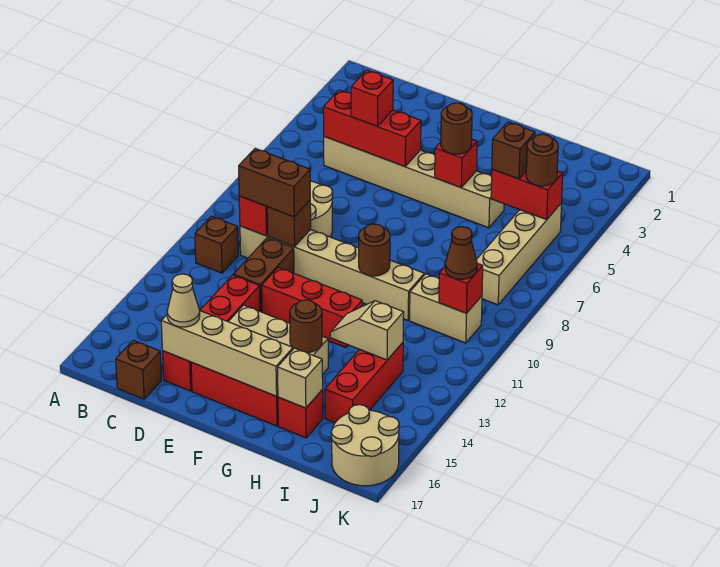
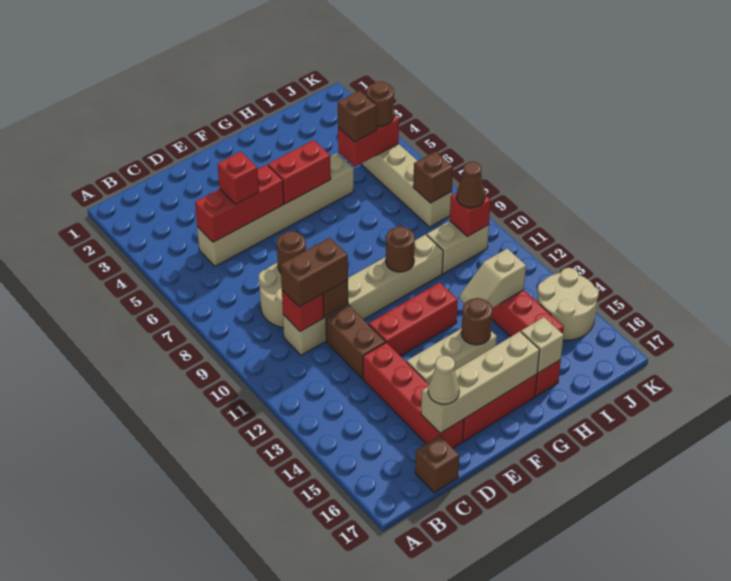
brown brick B11 level 1 -> brown brick J8 level 2
red brick G5 level 2 -> red brick F5:G5 level 2
brown round brick G5 level 3 -> brown round brick D8 level 2
tan round brick J16:K17 level 1 -> tan round brick J14:K15 level 1

